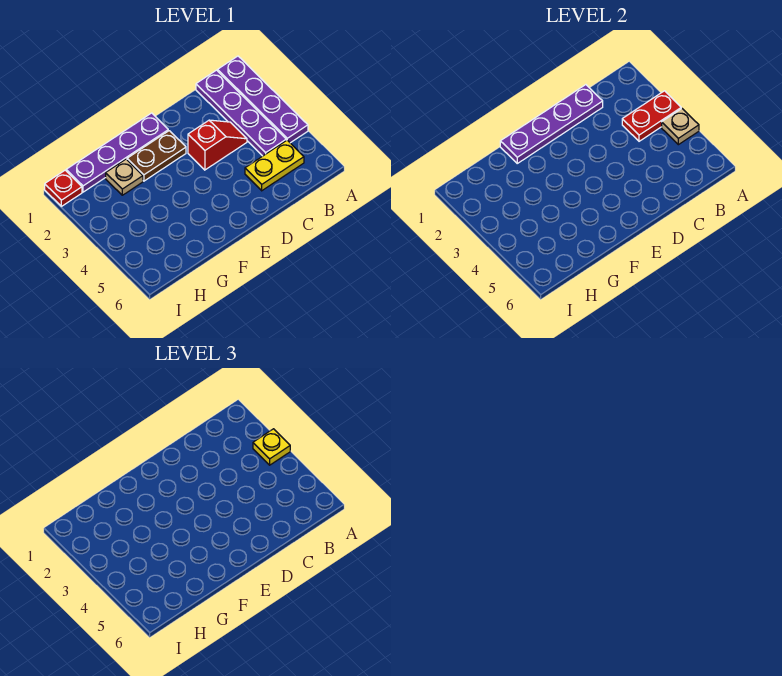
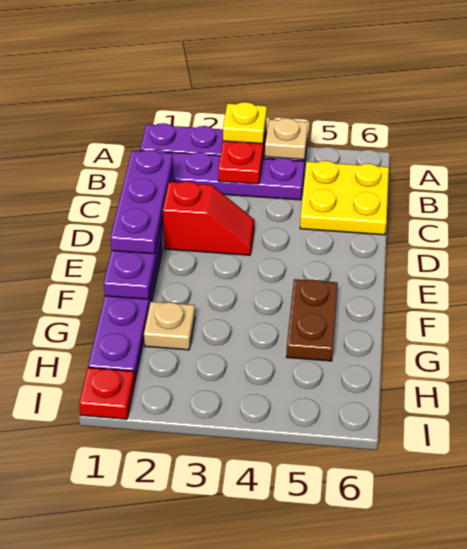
yellow plate B5:C5 level 1 -> yellow plate B5:C6 level 1
none -> purple plate C1:E1 level 3
red slope C3:D3 level 1 top D -> red slope D2:D3 level 1 top 2
brown plate E2:F2 level 1 -> brown plate F5:G5 level 1

